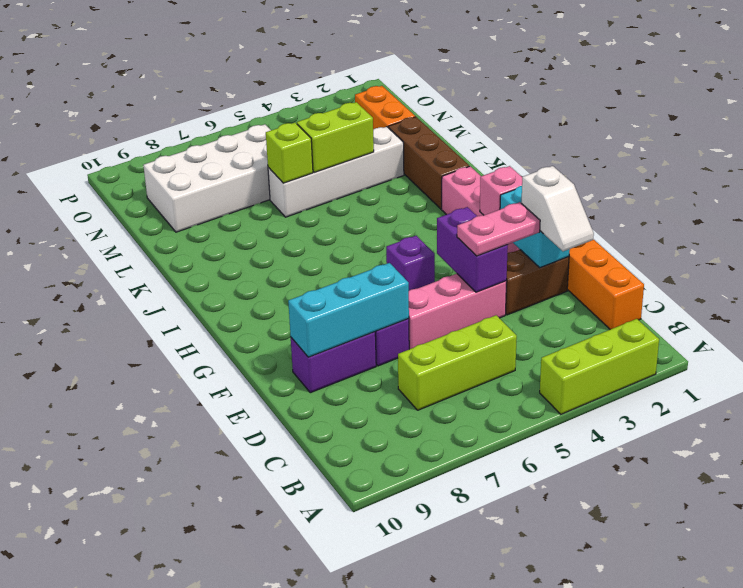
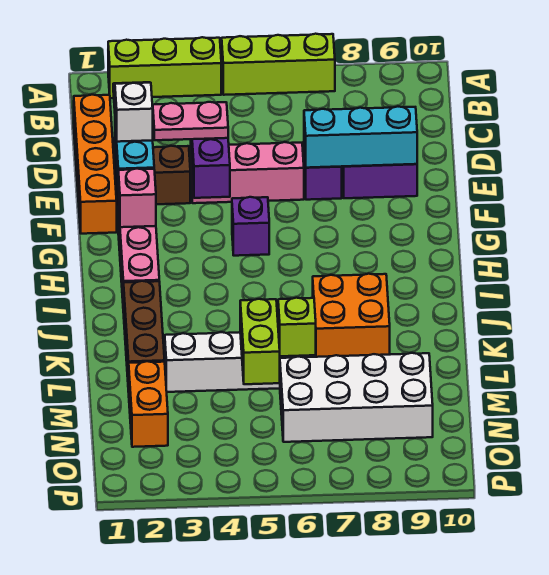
lime brick C5:C7 level 1 -> lime brick A5:A7 level 1
none -> orange brick J7:K8 level 1
lime brick L4:L5 level 2 -> lime brick L5:M5 level 2

